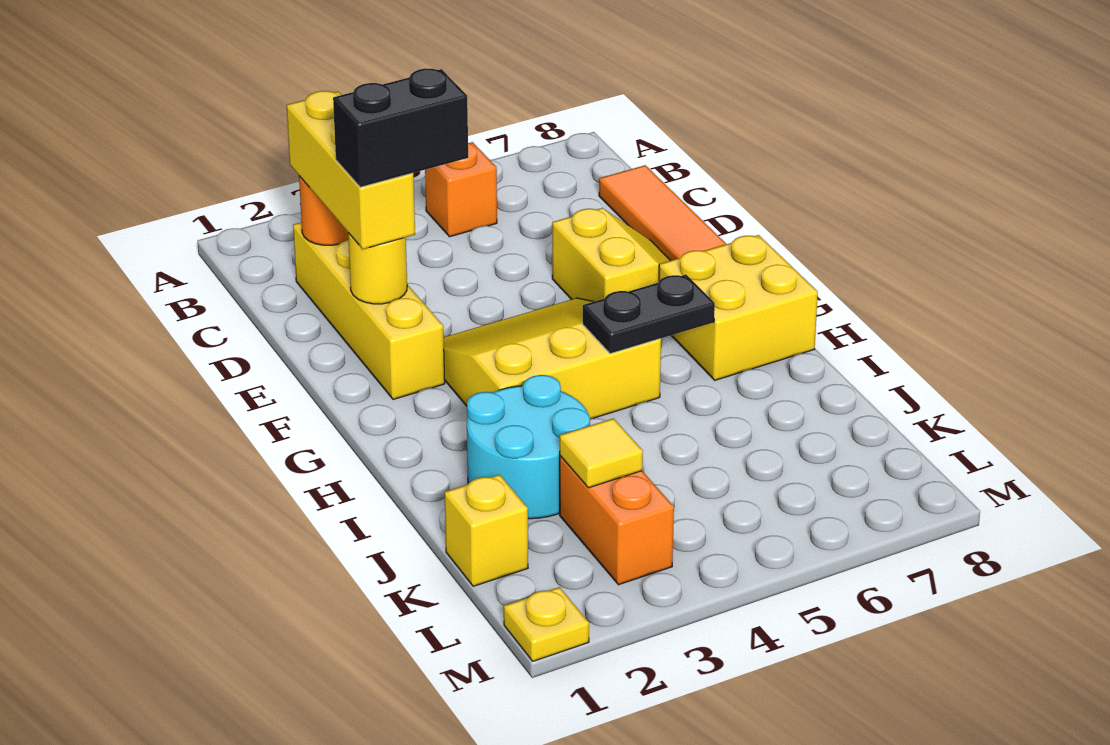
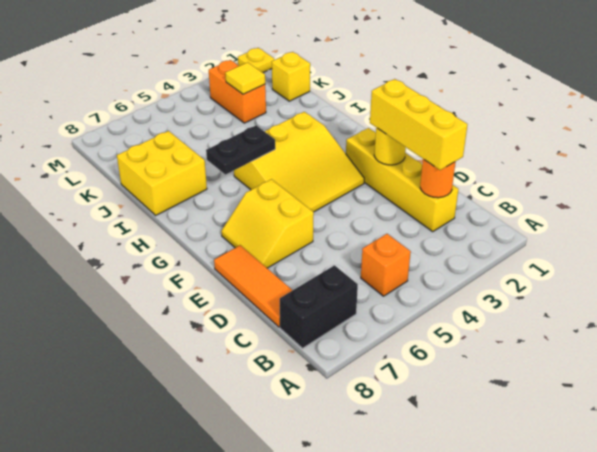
black brick E2:E3 level 4 -> black brick B7:B8 level 1
yellow brick G7:H8 level 1 -> yellow brick I7:J8 level 1
cyan round brick I2:J3 level 1 -> none

